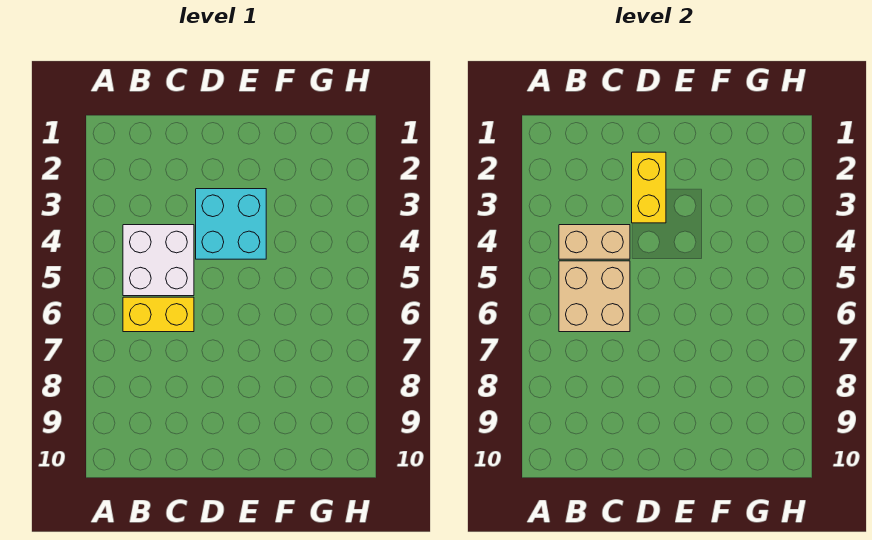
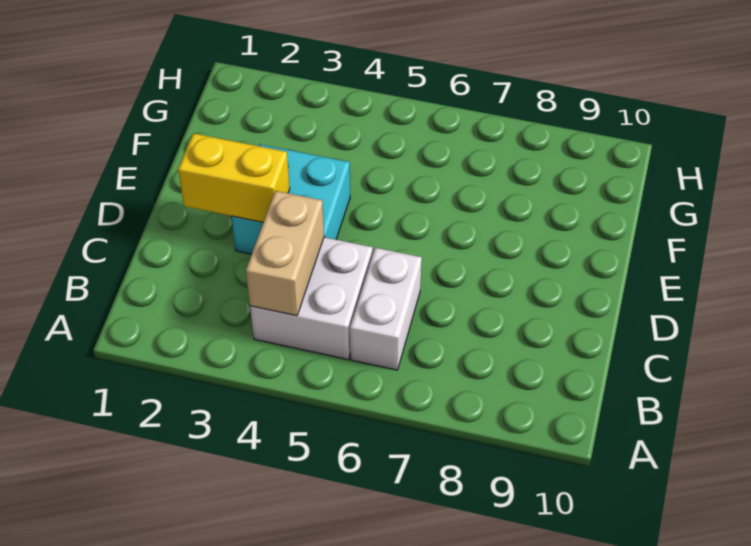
tan brick B5:C6 level 2 -> none
yellow brick B6:C6 level 1 -> white brick B6:C6 level 1

